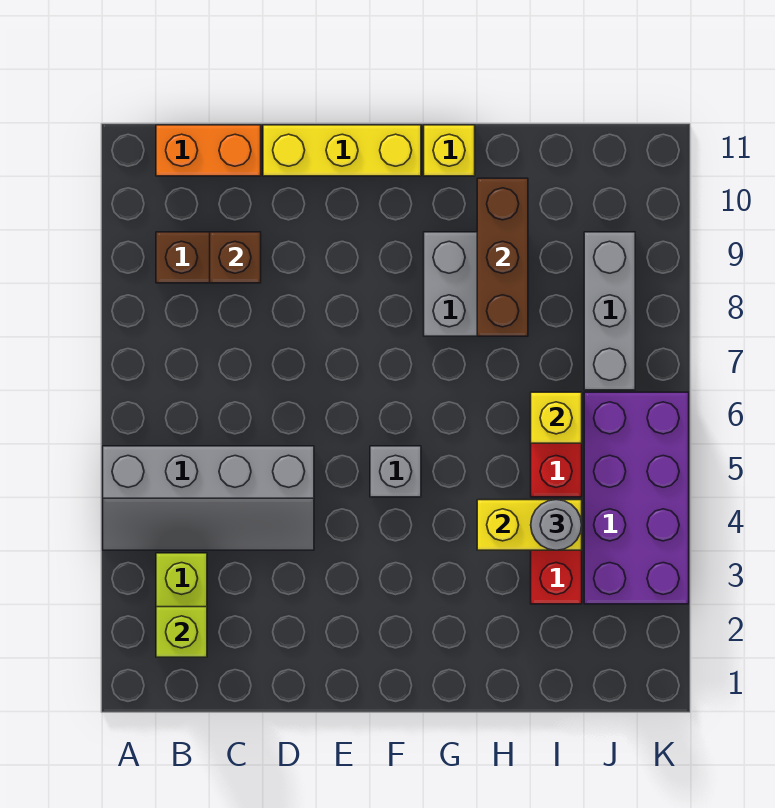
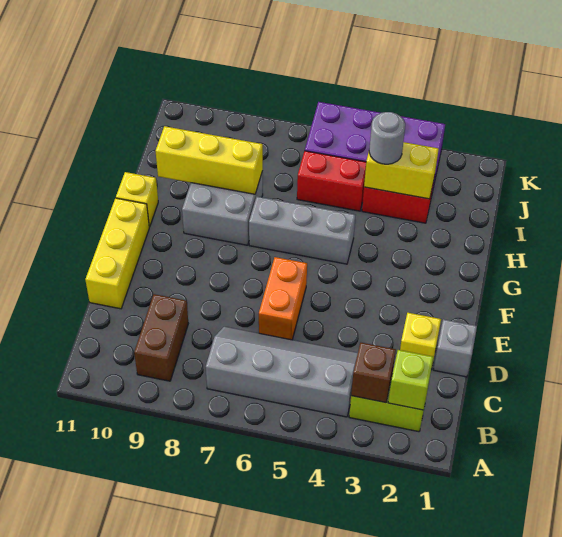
grey slope A4:D5 level 1 top 5 -> grey slope B4:C7 level 1 top B
orange brick B11:C11 level 1 -> orange brick D6:E6 level 1
brown brick C9 level 2 -> brown brick B3 level 2
grey brick F5 level 1 -> grey brick D1 level 1
yellow brick H4:I4 level 2 -> yellow brick I3:I4 level 2
brown brick H8:H10 level 2 -> yellow brick H8:H10 level 2
yellow brick I6 level 2 -> yellow brick D2 level 1
grey brick J7:J9 level 1 -> grey brick G5:G7 level 1

